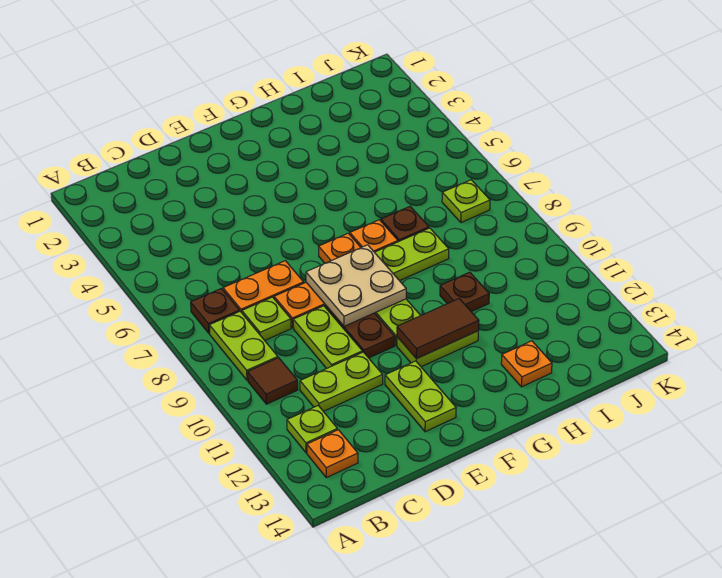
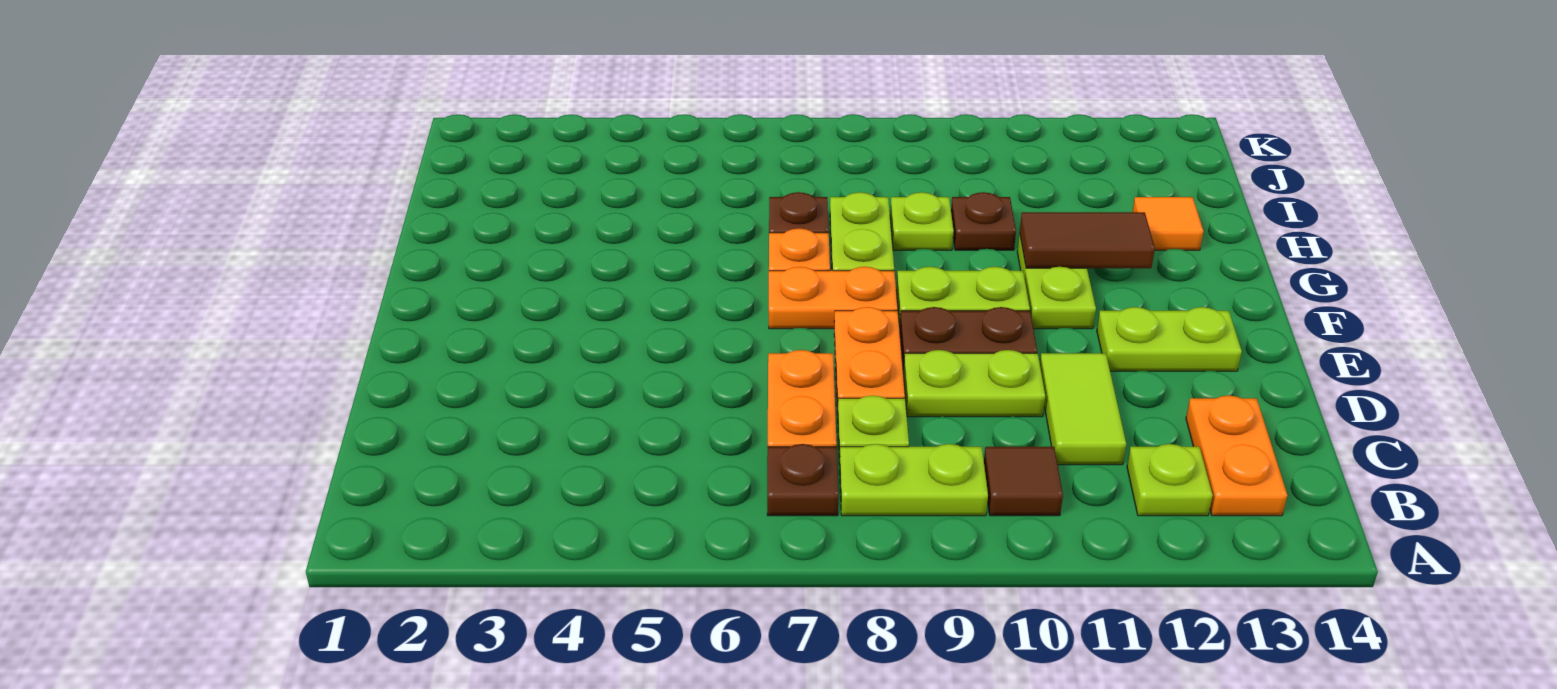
orange plate B13 level 1 -> orange plate B13:C13 level 1
lime plate C11:D11 level 1 -> lime tile C11:D11 level 1
tan plate E8:F9 level 2 -> none
brown tile F11:G11 level 2 -> brown tile G11:G12 level 2
orange plate H13 level 1 -> orange tile H13 level 1
lime plate J7 level 1 -> lime plate H9 level 1

